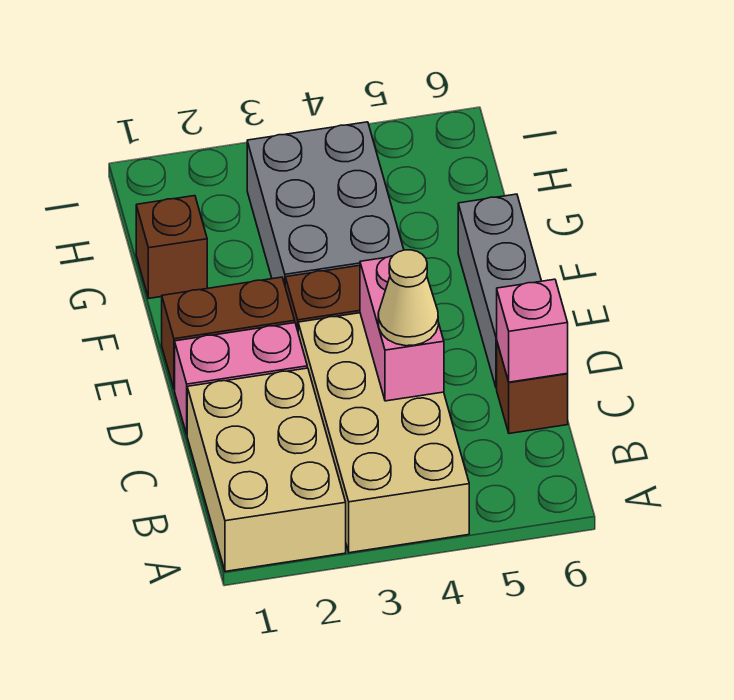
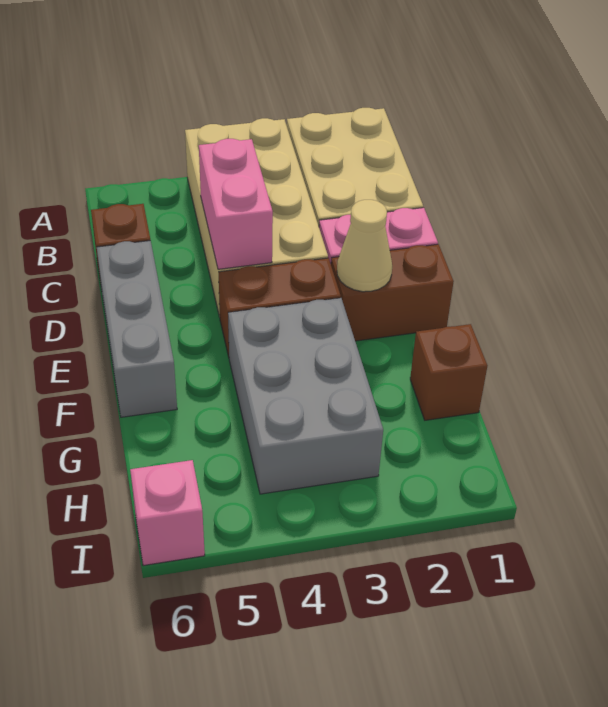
tan cone C4 level 3 -> tan cone E2 level 2
pink brick C6 level 2 -> pink brick I6 level 1

